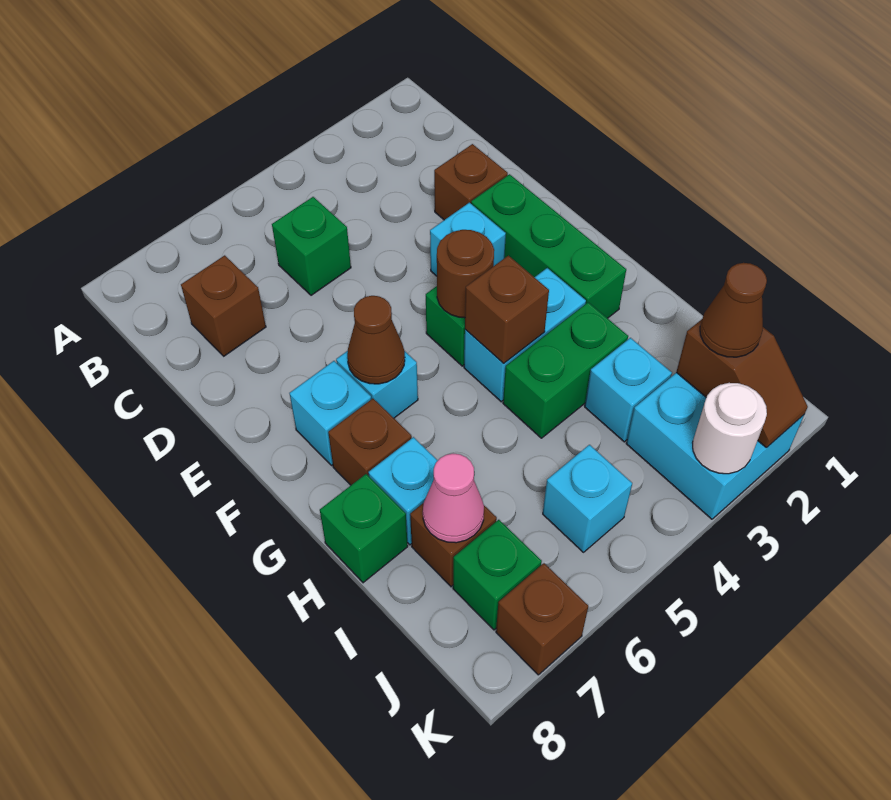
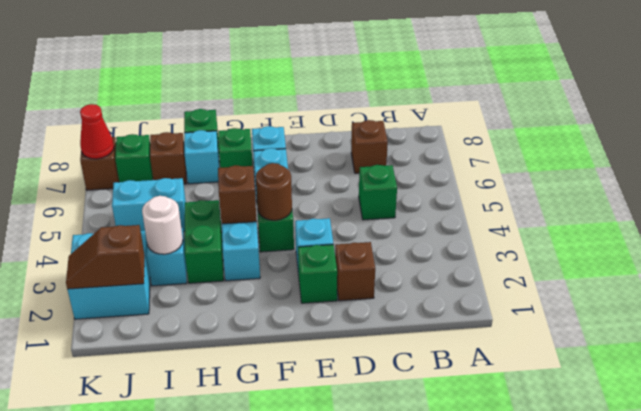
green brick E2:G2 level 1 -> green brick E2 level 1
brown cone F6 level 2 -> none
brown brick G7 level 1 -> green brick G7 level 1
pink cone I7 level 2 -> none
brown cone J2 level 3 -> none
cyan brick J5 level 1 -> cyan brick I5:J5 level 1
white round brick K3 level 2 -> white round brick I3 level 2
none -> red cone K7 level 2

